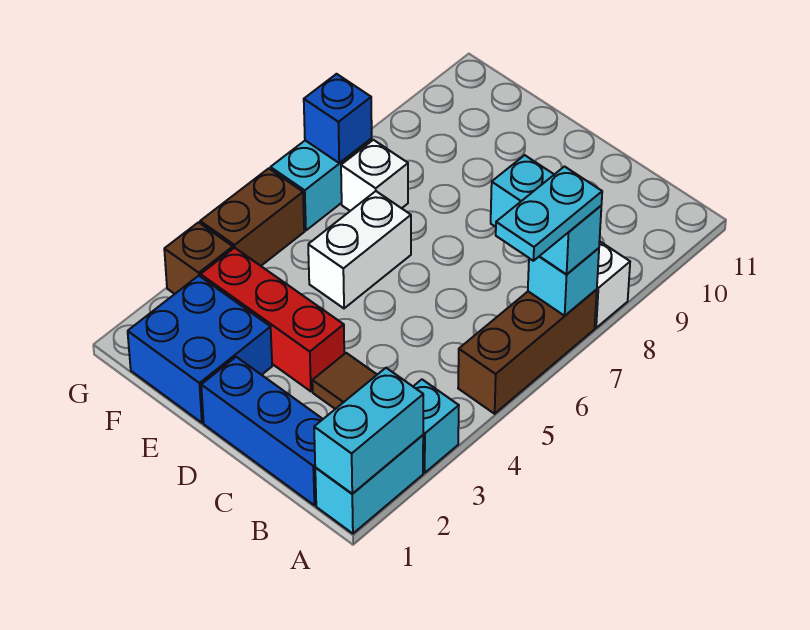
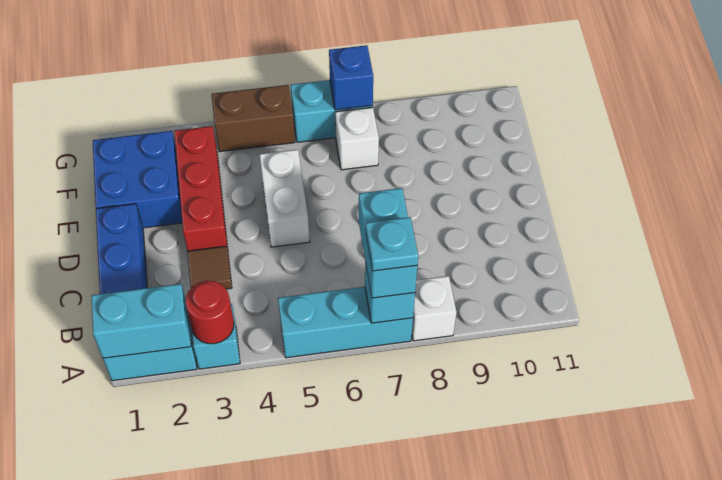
none -> red round brick A3 level 2
brown brick A5:A7 level 1 -> cyan brick A5:A7 level 1
cyan plate A6:A7 level 4 -> cyan plate A7 level 4
white brick E5:E6 level 1 -> white brick D5:E5 level 1
brown brick G3 level 1 -> none

